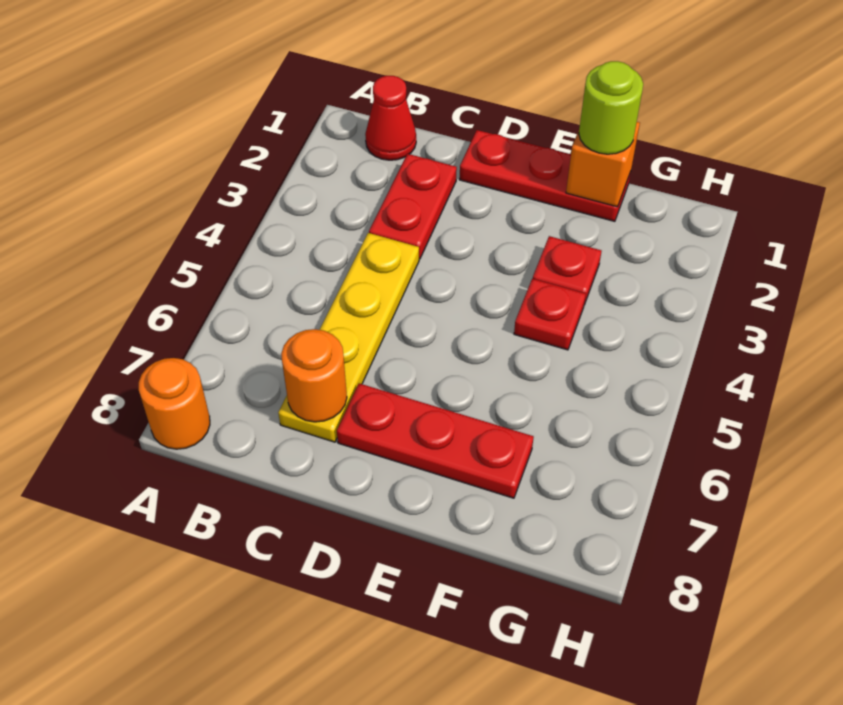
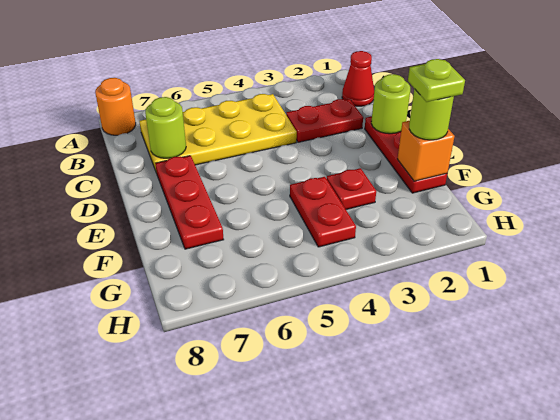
yellow plate C4:C7 level 1 -> yellow plate B4:C7 level 1
orange round brick C7 level 2 -> lime round brick C7 level 2
none -> lime round brick D1 level 2
none -> lime plate F1 level 4
red plate F4 level 1 -> red plate F4:G4 level 1

